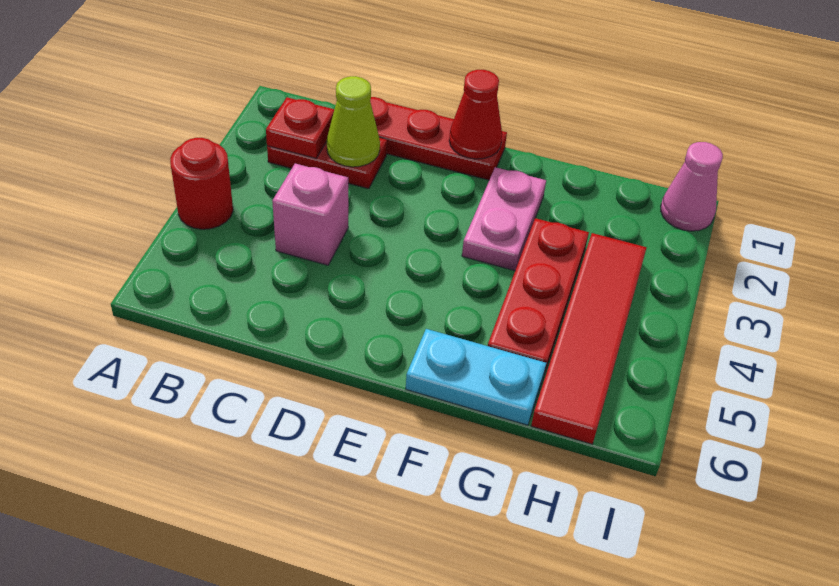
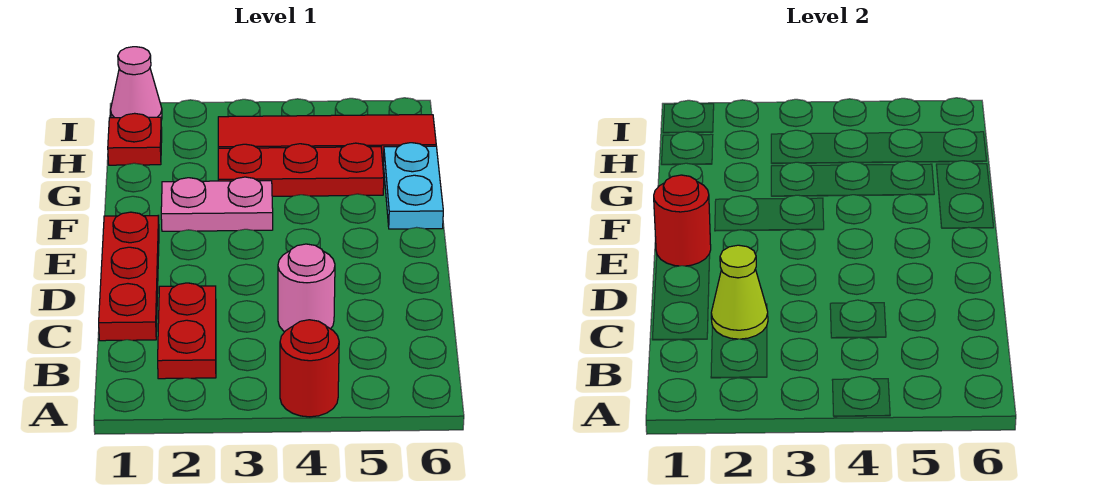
red plate B2 level 2 -> red plate H1 level 1
pink brick C4 level 1 -> pink round brick C4 level 1
red cone E1 level 2 -> red round brick E1 level 2

